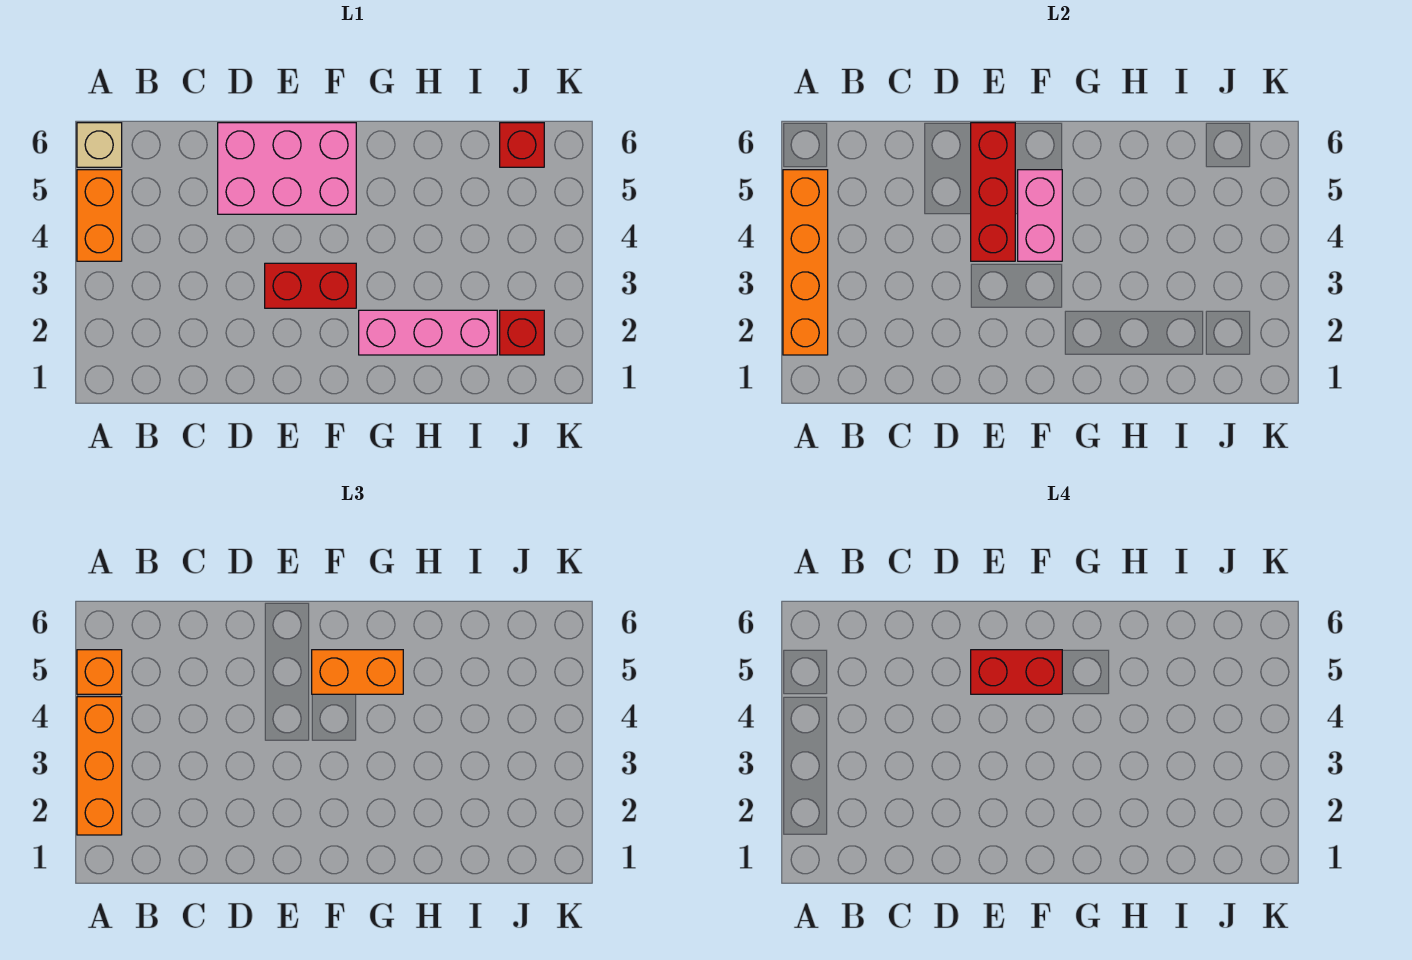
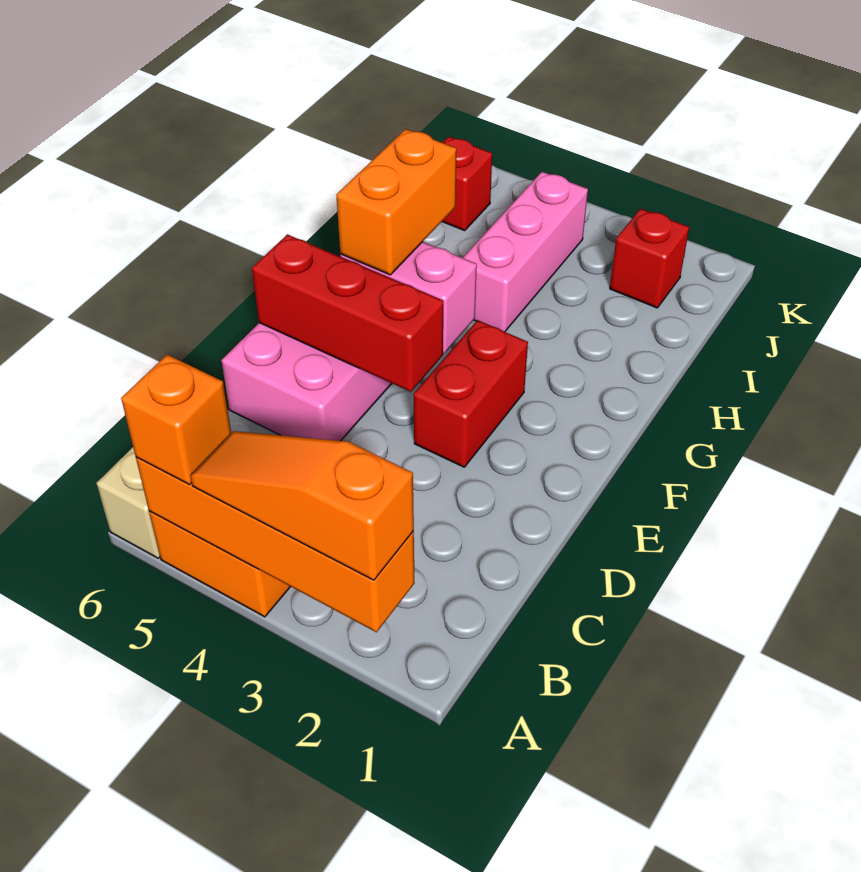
orange brick A2:A4 level 3 -> orange slope A2:A4 level 3 top 2
red brick E5:F5 level 4 -> none
pink brick G2:I2 level 1 -> pink brick H4:J4 level 1

